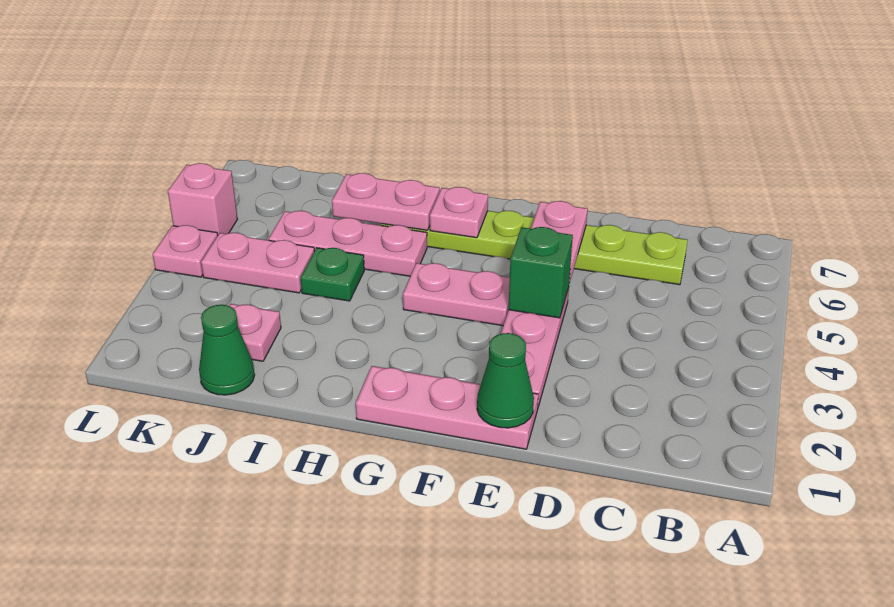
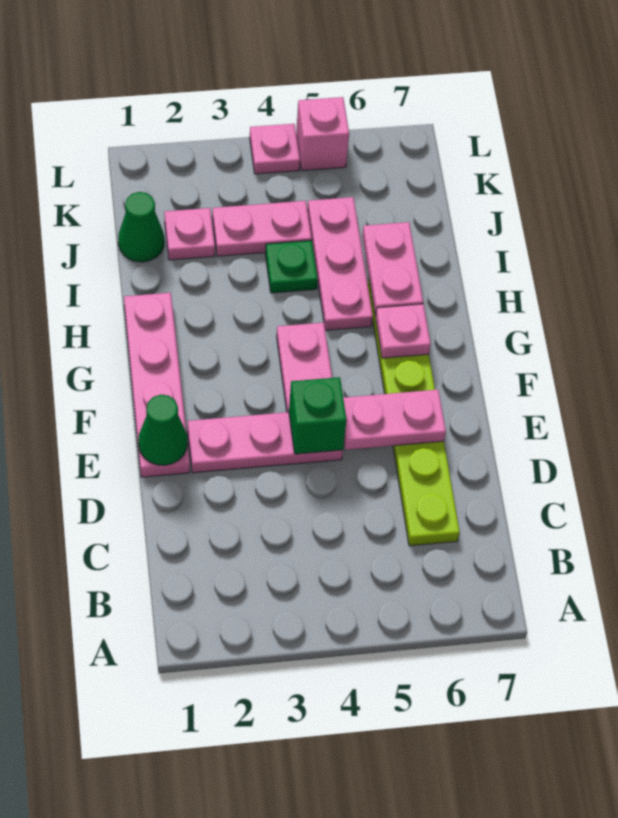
pink plate E1:G1 level 1 -> pink plate E1:H1 level 1
pink plate J4:K4 level 1 -> pink plate J3:J4 level 1

